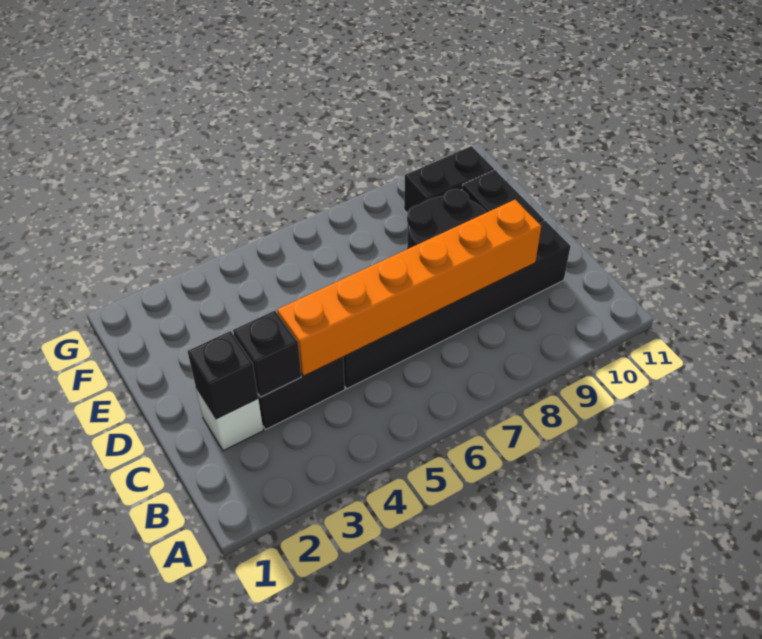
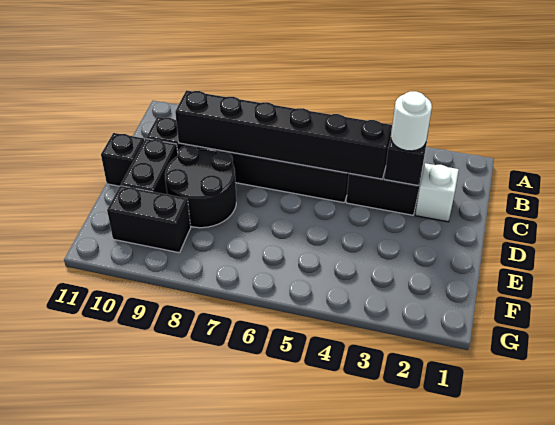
black brick C2 level 2 -> black brick D11 level 1
none -> white round brick C3 level 3
orange brick C4:C9 level 2 -> black brick C4:C9 level 2

